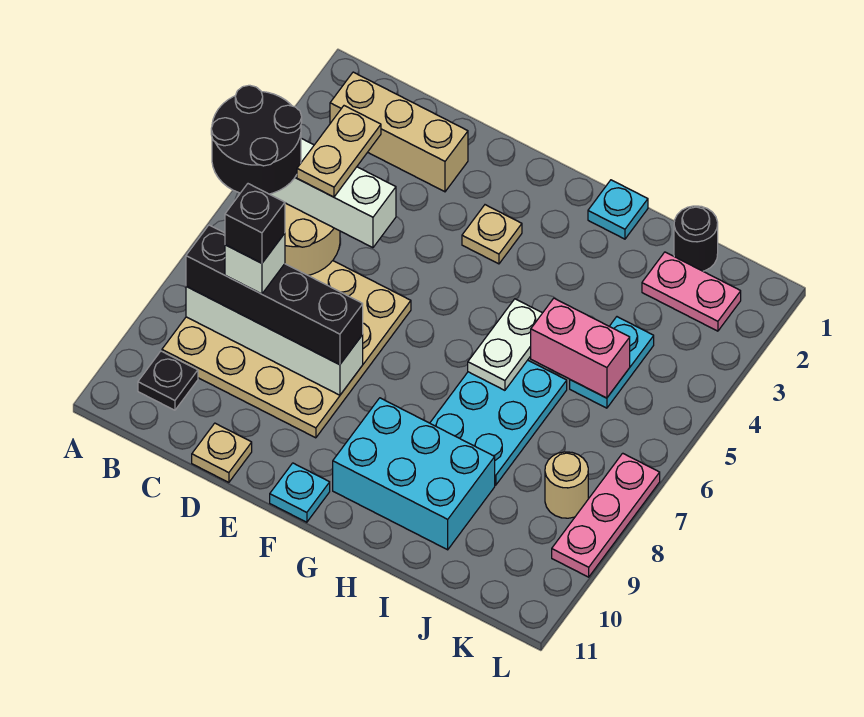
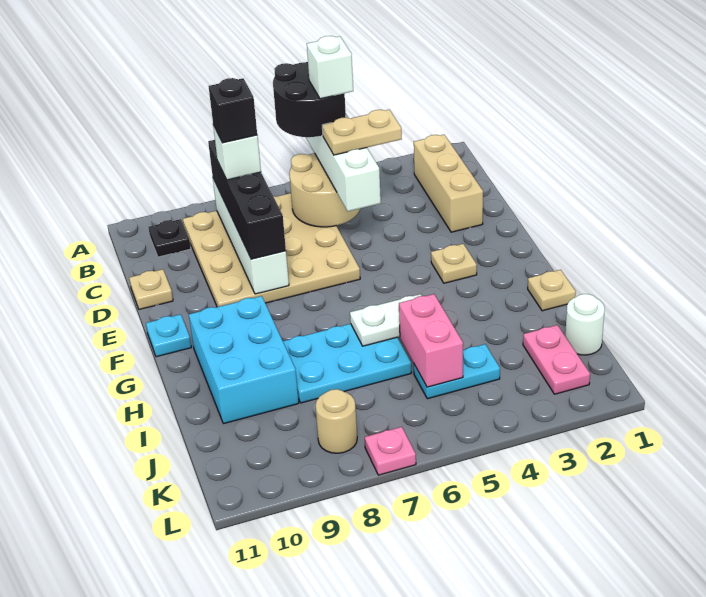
none -> white brick B5 level 5
cyan plate H1 level 1 -> tan plate H1 level 1
black round brick J1 level 1 -> white round brick J1 level 1
pink plate L7:L9 level 1 -> pink plate L7 level 1

